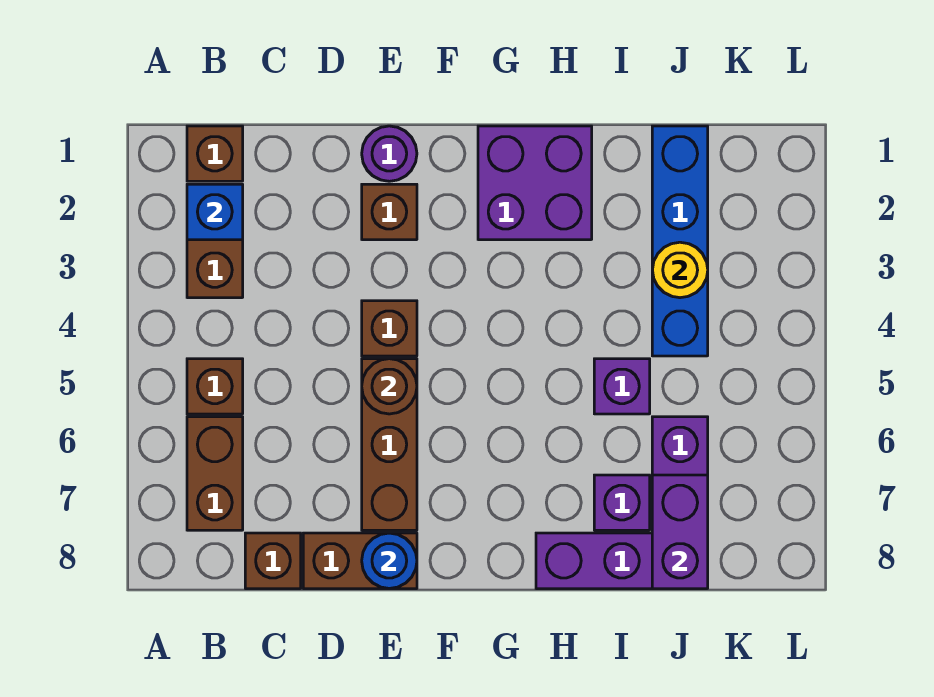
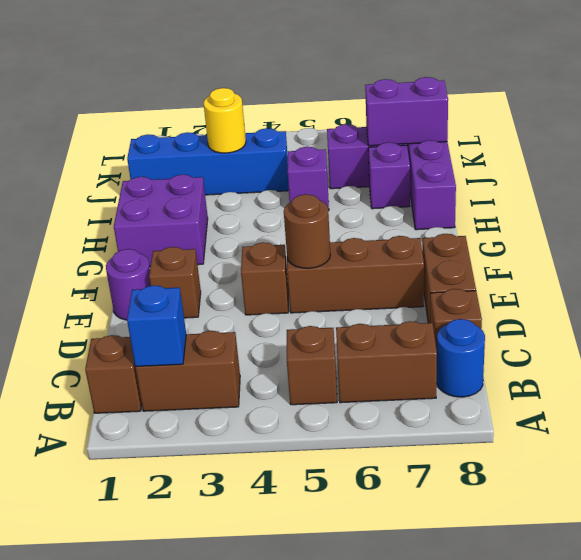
blue round brick E8 level 2 -> blue round brick B8 level 1

